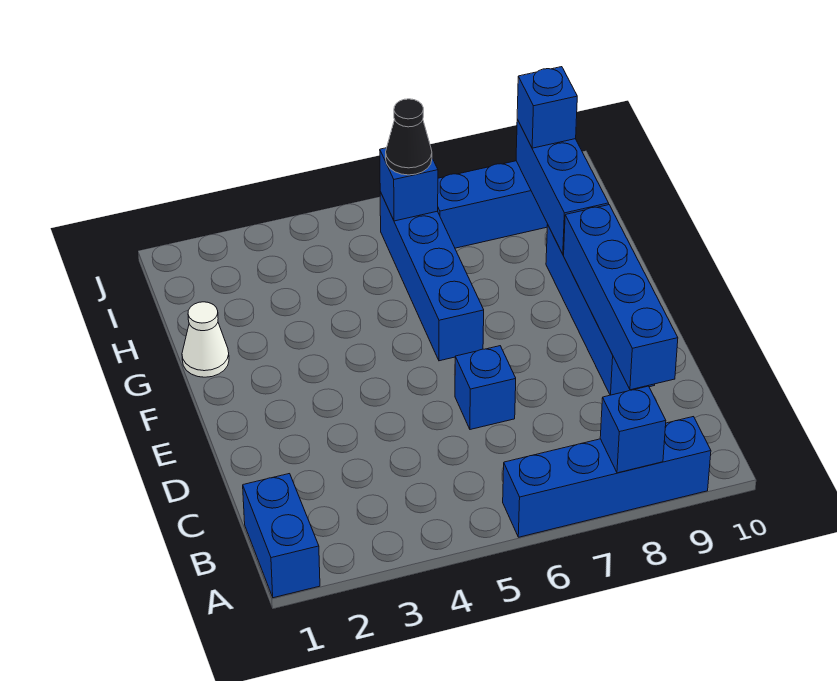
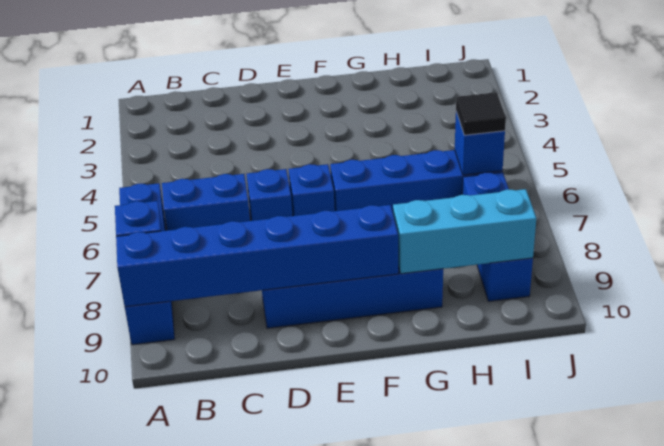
blue brick A1:B1 level 1 -> blue brick B6:C6 level 1
blue brick C9:F9 level 2 -> blue brick A9:F9 level 2
white cone G1 level 1 -> none
blue brick G9:I9 level 2 -> cyan brick G9:I9 level 2
black cone I6 level 3 -> black tile I6 level 3
blue brick I9 level 3 -> blue brick E6 level 1

